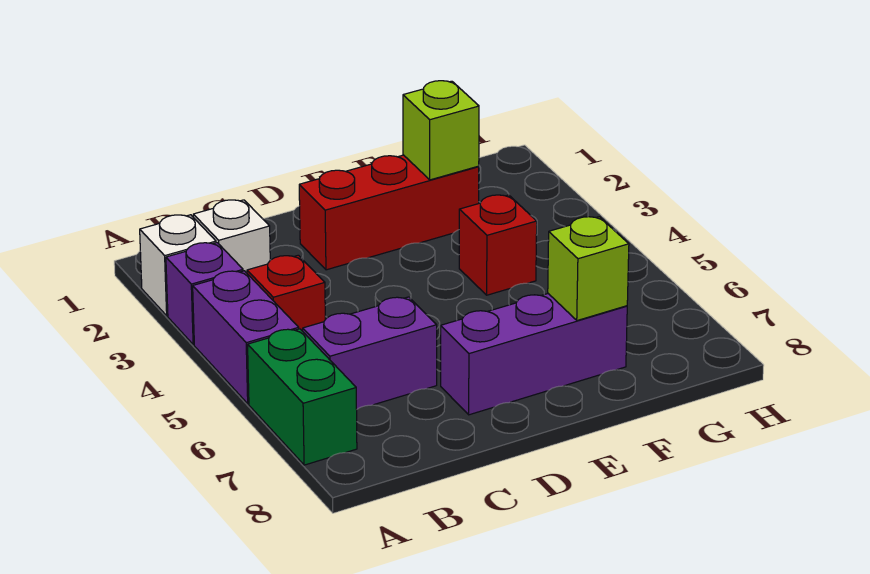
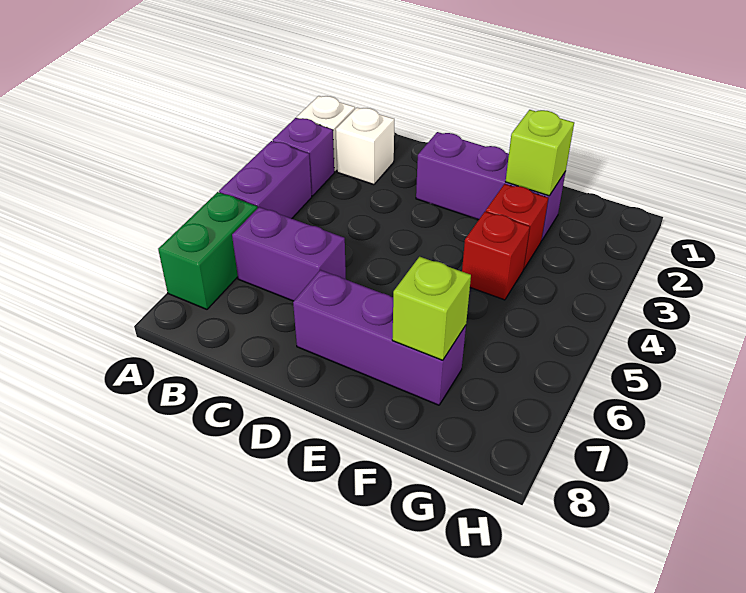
red brick B4 level 1 -> red brick F3 level 1
red brick D2:F2 level 1 -> purple brick D2:F2 level 1

